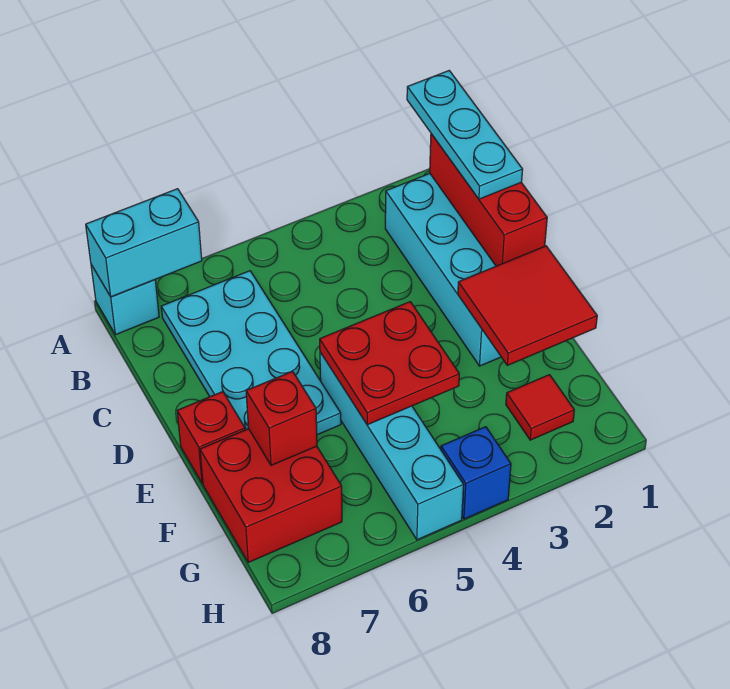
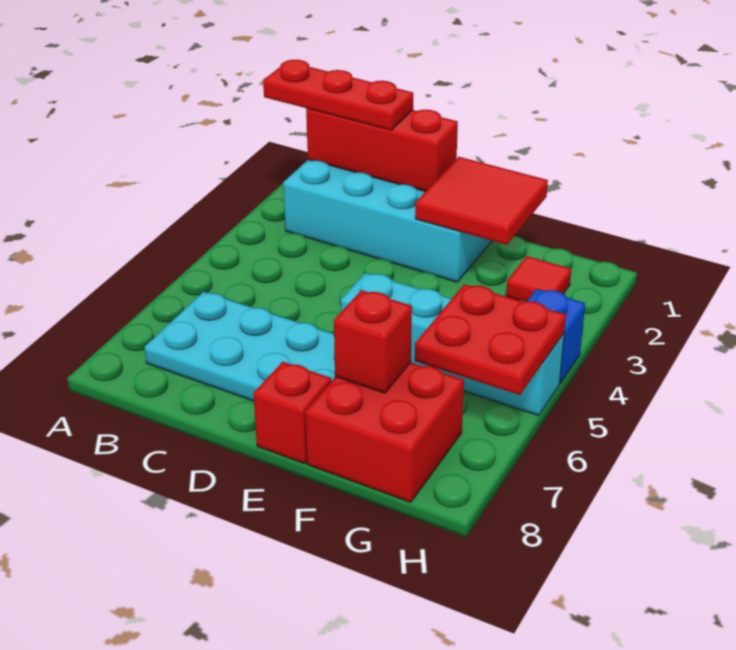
cyan plate A1:C1 level 3 -> red plate A1:C1 level 3
cyan brick A7:A8 level 2 -> none
cyan brick A8 level 1 -> none
red plate E4:F5 level 2 -> red plate G5:H6 level 2

